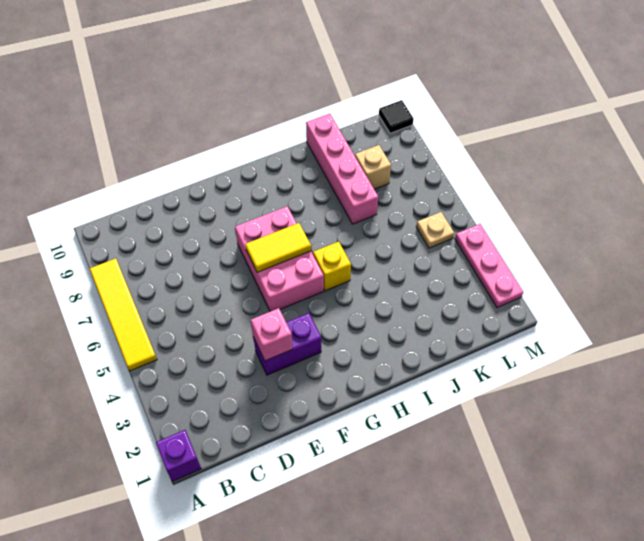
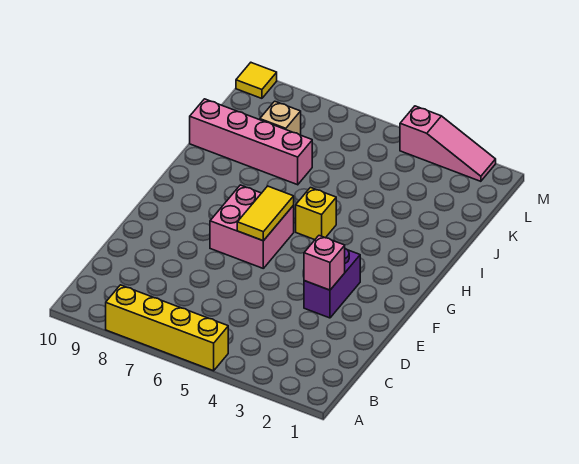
purple brick A1 level 1 -> none
yellow tile A5:A8 level 1 -> yellow brick A5:A8 level 1
pink brick F5:G7 level 1 -> pink brick F6:G7 level 1
tan plate L5 level 1 -> none
pink plate M2:M4 level 1 -> pink slope M2:M4 level 1 top 4
black tile M10 level 1 -> yellow tile M10 level 1

